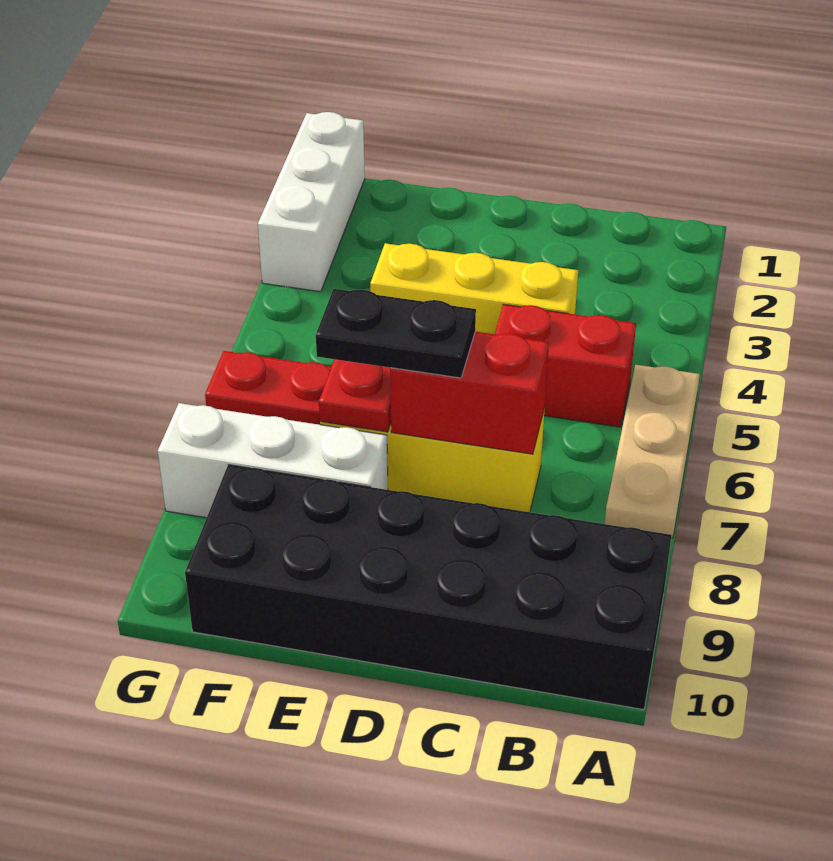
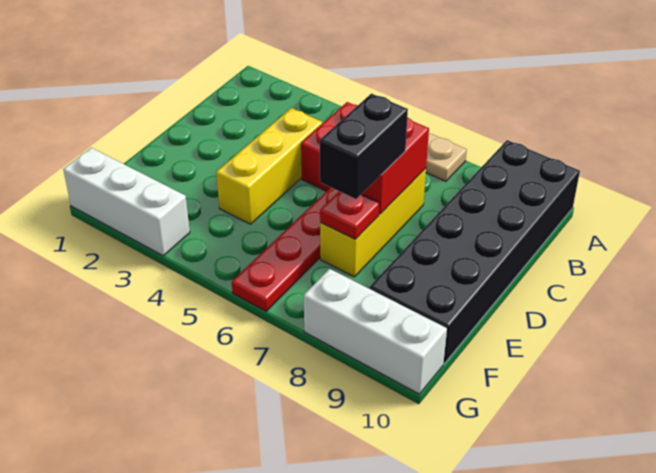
black plate D7:E7 level 3 -> black brick D7:E7 level 3
white brick E8:G8 level 1 -> white brick G8:G10 level 1

